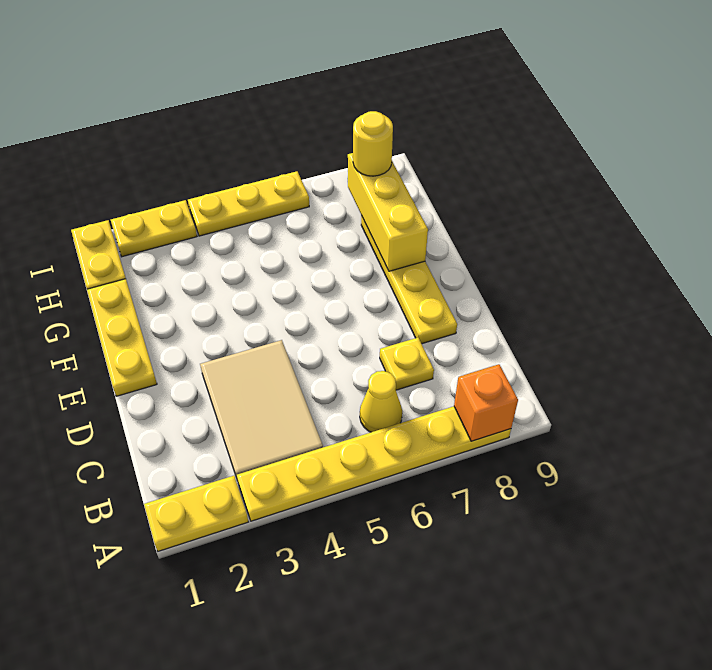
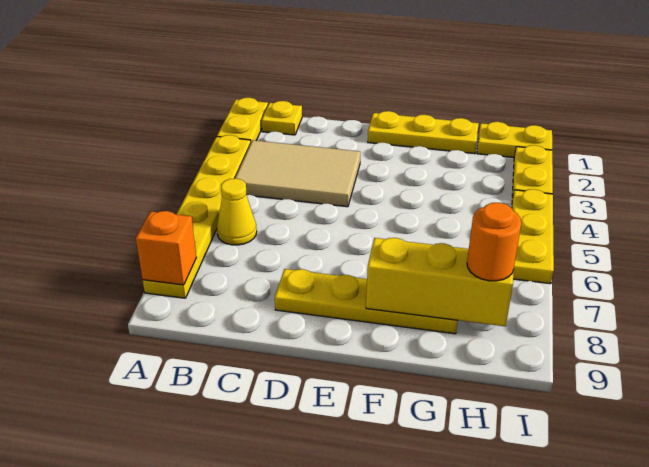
yellow plate C7 level 1 -> yellow plate B1 level 1
yellow round brick H8 level 3 -> orange round brick H8 level 3

